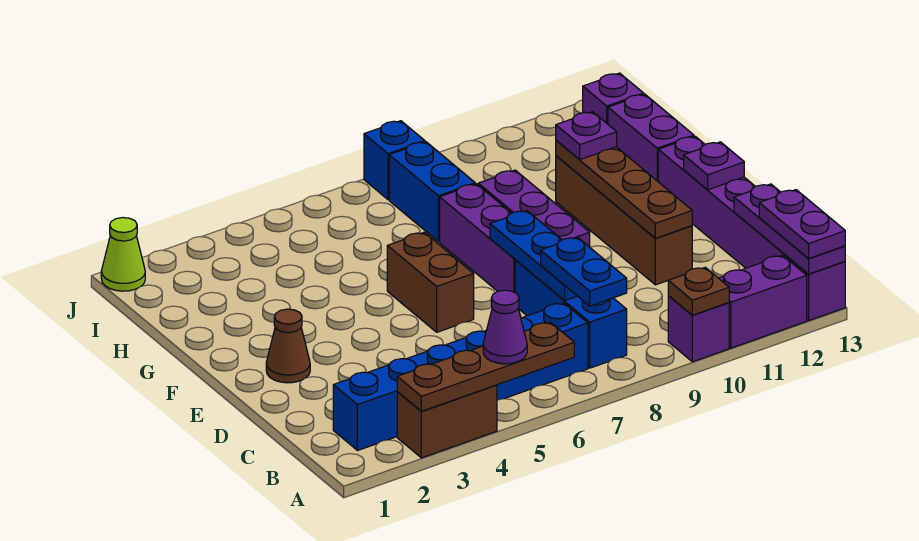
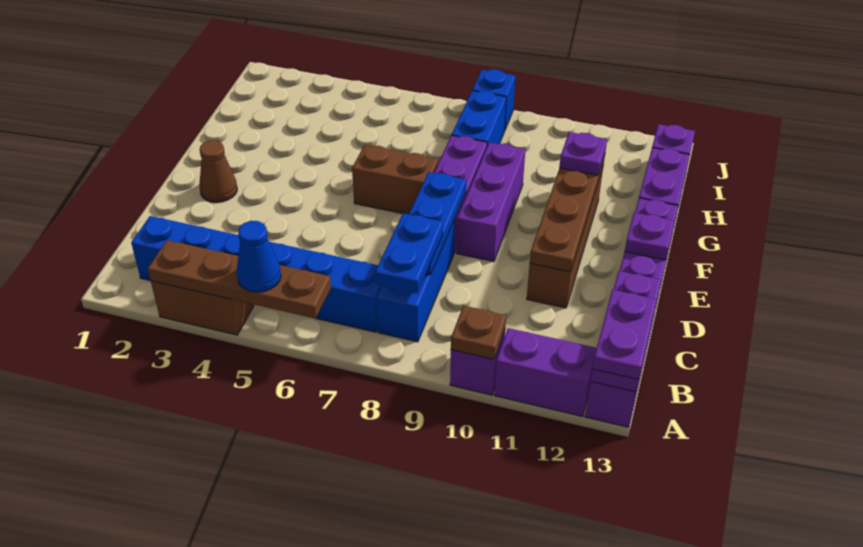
purple cone A5 level 3 -> blue cone A5 level 3
brown brick E6:F6 level 1 -> brown brick F6:F7 level 1
lime cone J1 level 1 -> none

